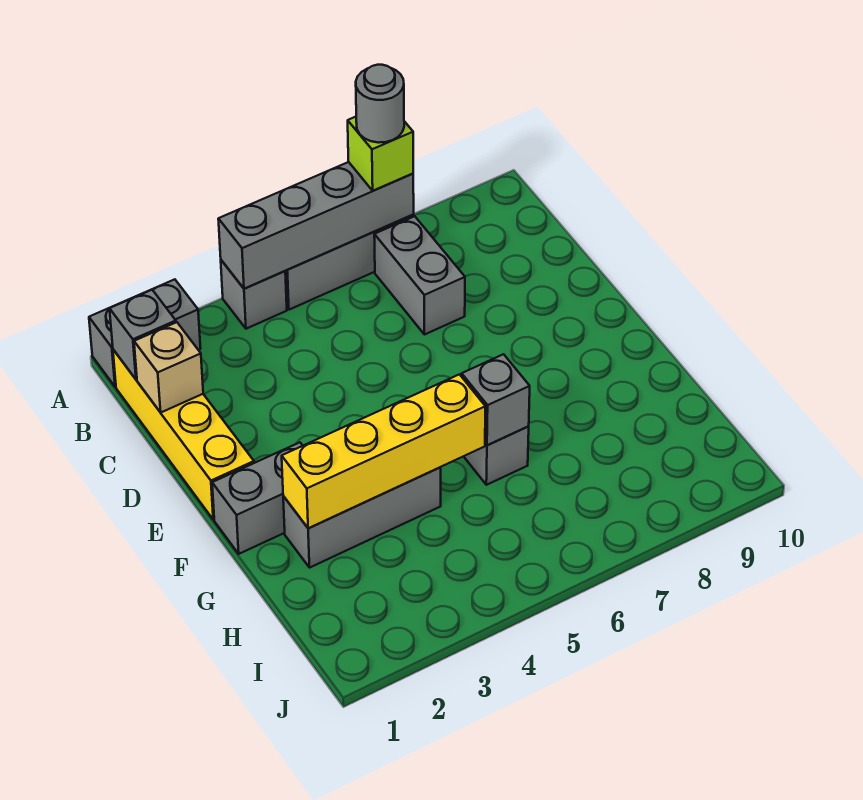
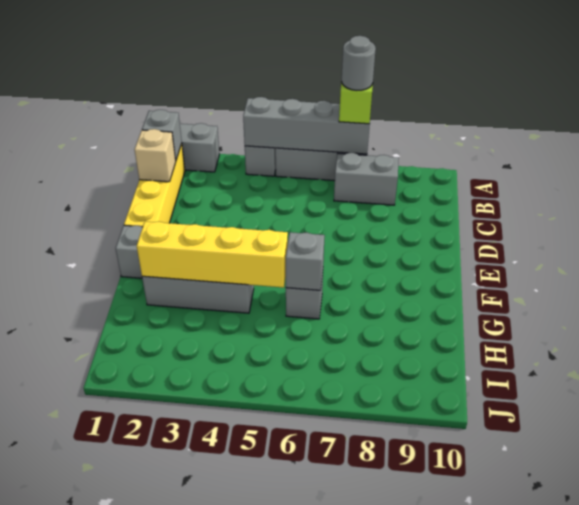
grey brick B7:C7 level 1 -> grey brick B7:B8 level 1

